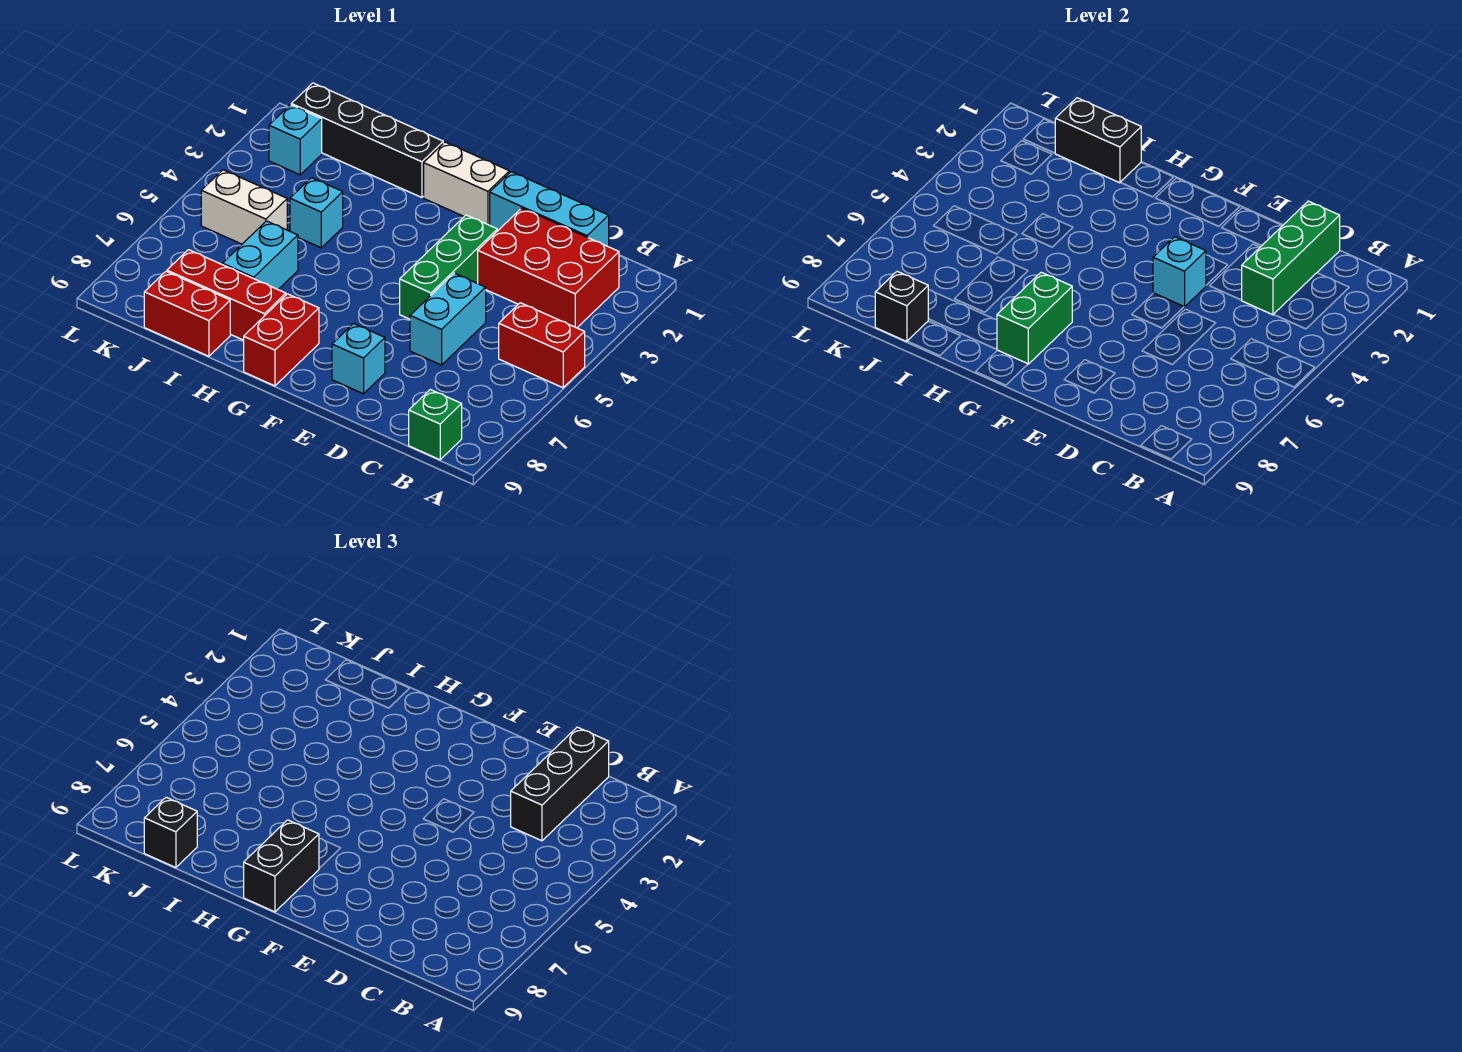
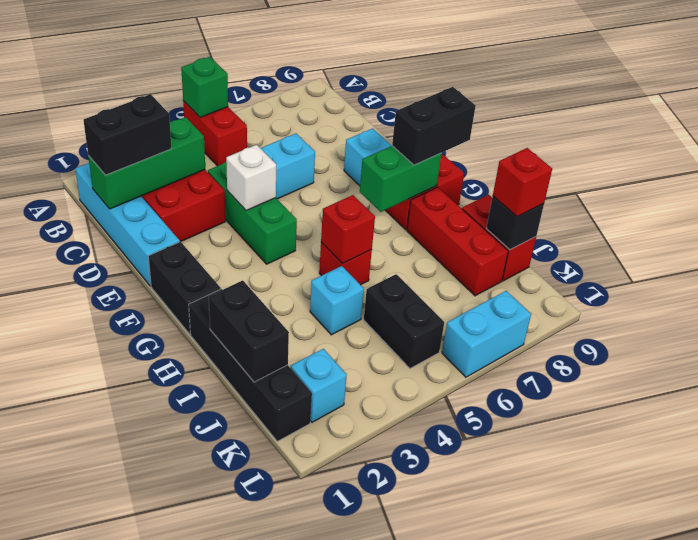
green brick B9 level 1 -> green brick A5 level 2
cyan brick C1:E1 level 1 -> cyan brick B1:E1 level 1
black brick C1:C3 level 3 -> black brick C1:C2 level 3
green brick E3:E5 level 1 -> green brick D4:F4 level 1
cyan brick E4 level 2 -> white brick E4 level 2
white brick F1:G1 level 1 -> black brick F1:G1 level 1
none -> red brick H5 level 1
none -> red brick H5 level 2
cyan brick I6:I7 level 1 -> cyan brick L6:L7 level 1
white brick J5:K5 level 1 -> black brick J5:K5 level 1
black brick J9 level 3 -> red brick J9 level 3

